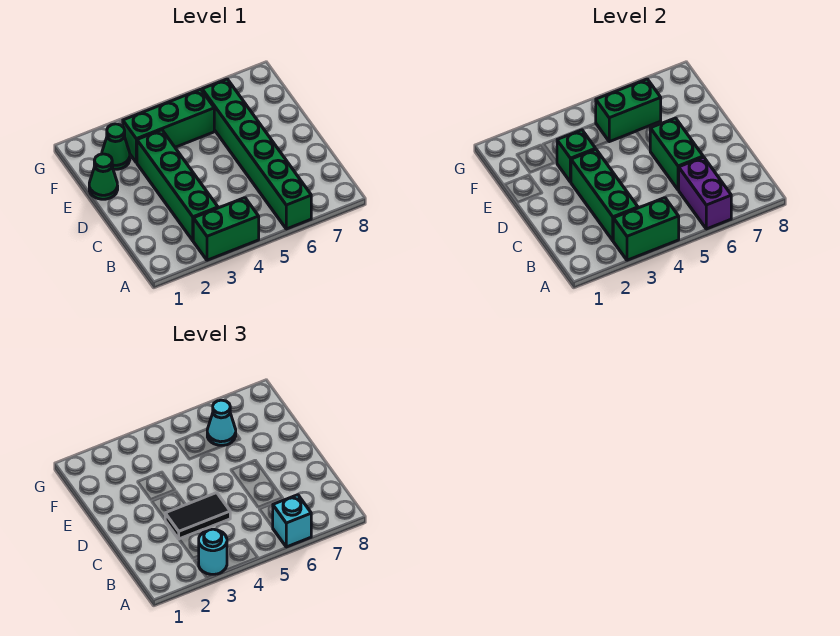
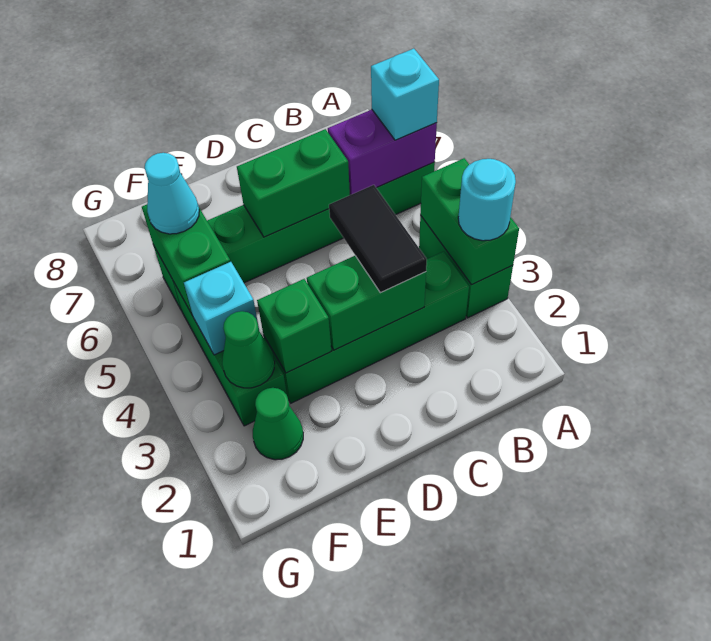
green brick B3:D3 level 2 -> green brick C3:D3 level 2
green cone E1 level 1 -> green cone F3 level 2
none -> cyan brick F4 level 2

